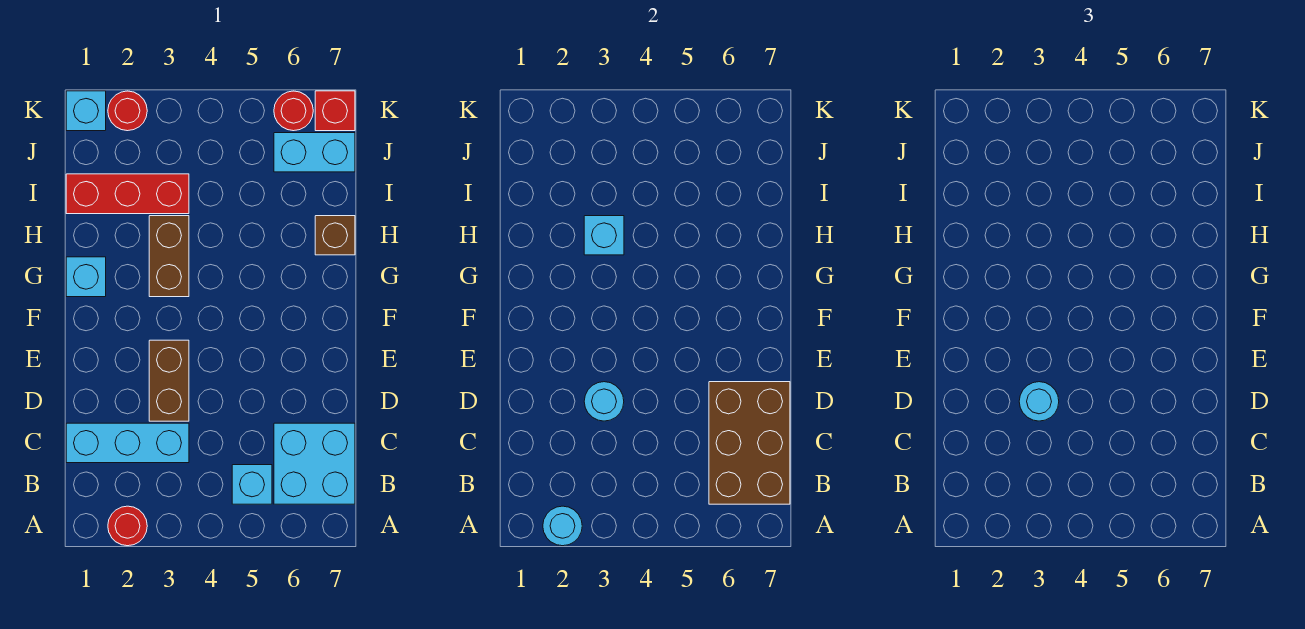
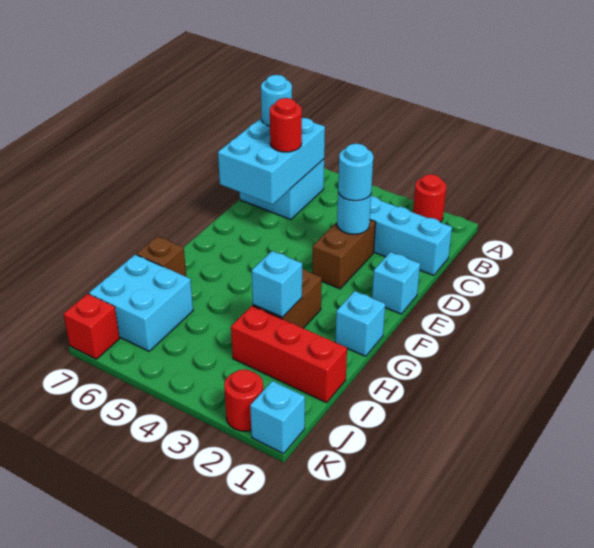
cyan round brick A2 level 2 -> cyan round brick B7 level 3
cyan brick B5 level 1 -> cyan brick E1 level 1
brown brick B6:D7 level 2 -> cyan brick B6:D7 level 2
cyan brick J6:J7 level 1 -> cyan brick I6:J7 level 1
red round brick K6 level 1 -> red round brick C6 level 3

